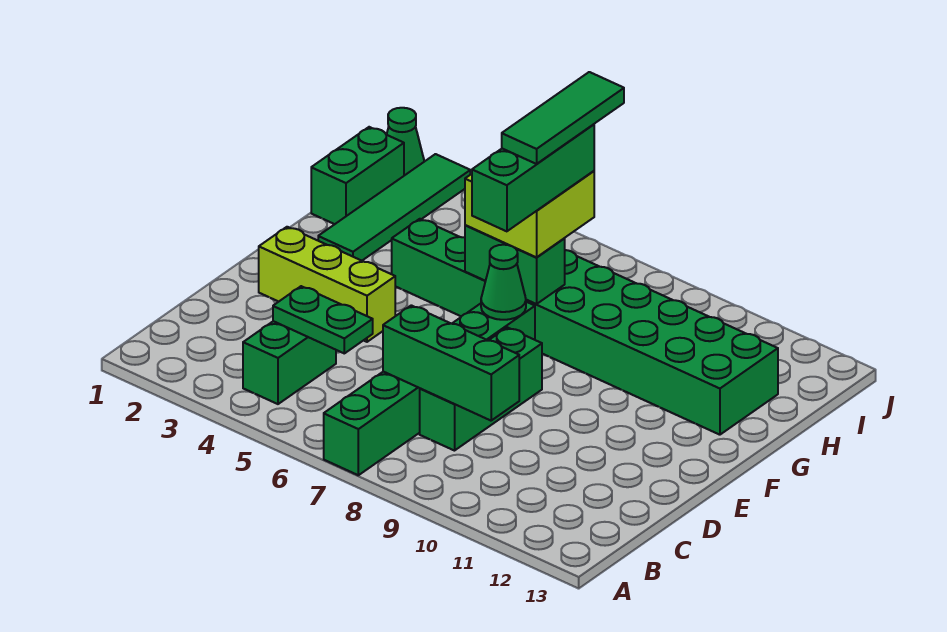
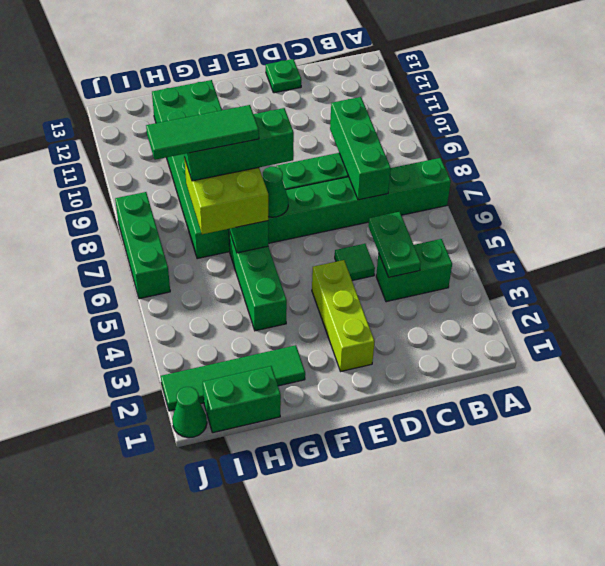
none -> green tile D5 level 1
none -> green plate D13 level 1
none -> green brick J6:J8 level 1

